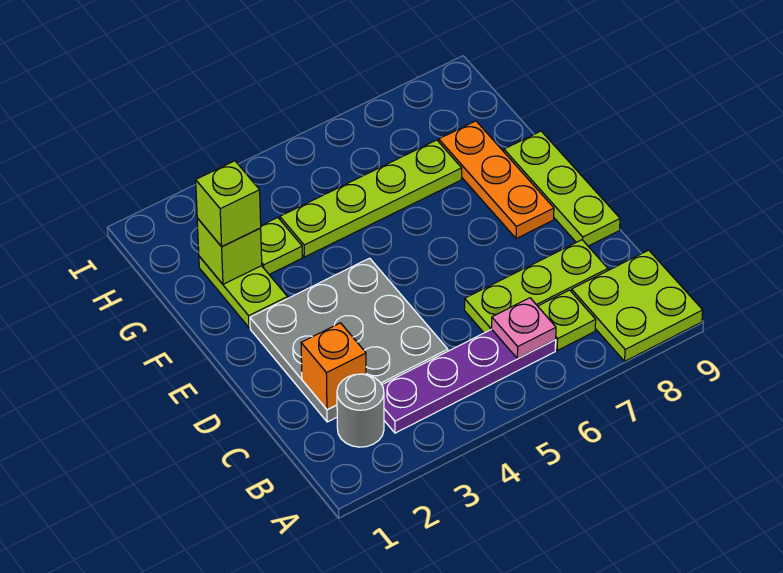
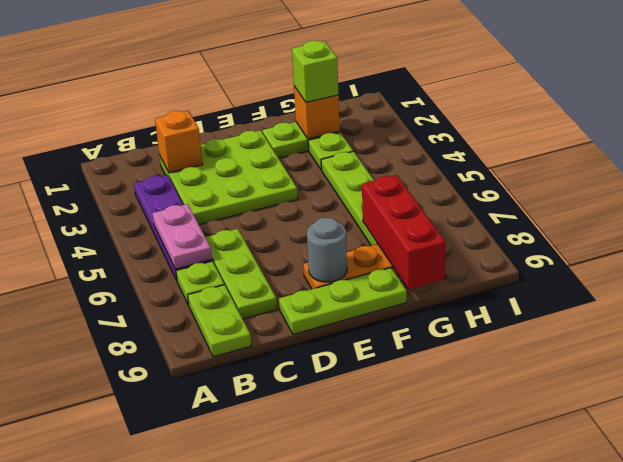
lime plate A8:B9 level 1 -> lime plate B8:B9 level 1
grey round brick B2 level 1 -> grey round brick E8 level 2
pink plate B6 level 2 -> pink plate B5:B6 level 2
grey plate C2:E4 level 1 -> lime plate C2:E4 level 1
lime brick G2 level 2 -> orange brick G2 level 2
none -> red brick G7:G9 level 2

